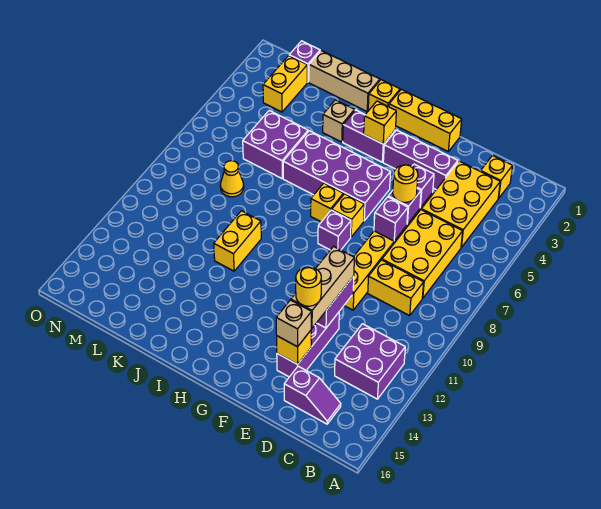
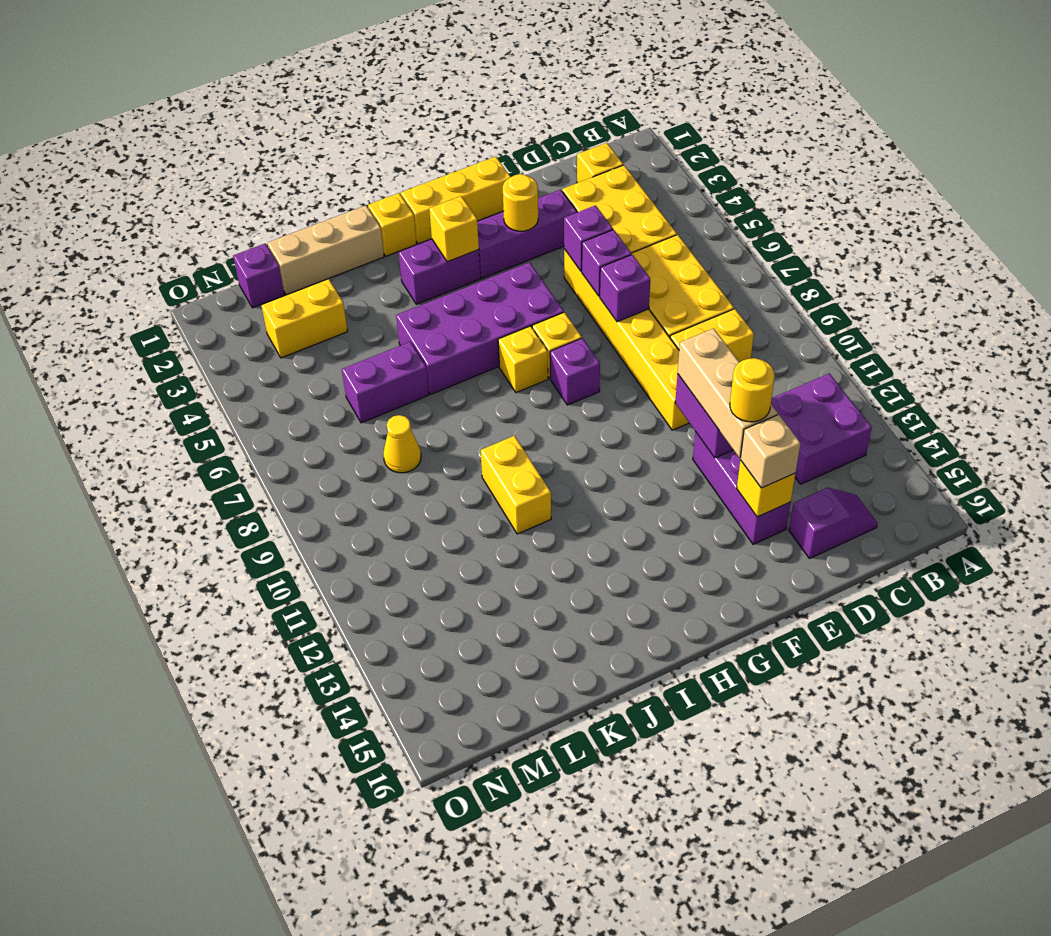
yellow round brick E6 level 3 -> yellow round brick F3 level 2
tan brick J3 level 1 -> none
purple brick K5:L6 level 1 -> purple brick K6:L6 level 1
yellow brick M2:M3 level 1 -> yellow brick L3:M3 level 1

